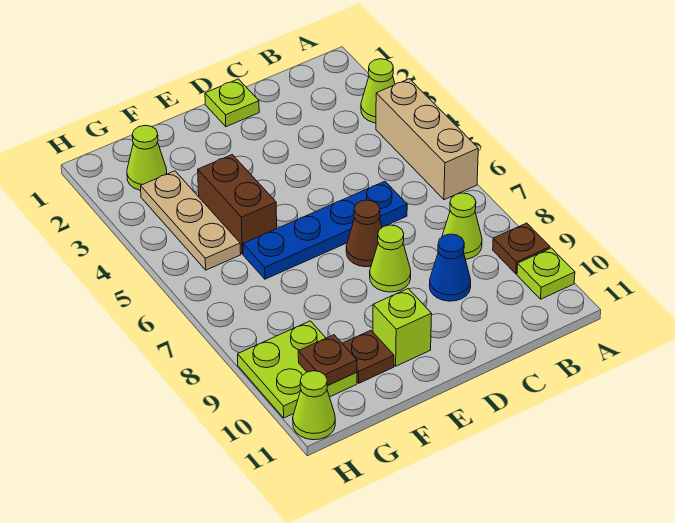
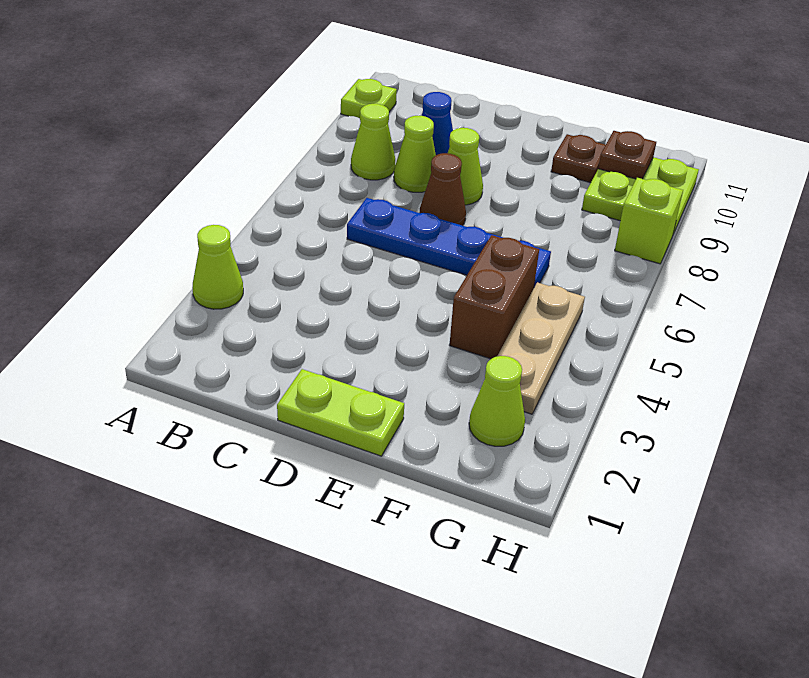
tan brick A4:A6 level 1 -> none
brown plate A9 level 1 -> none
lime plate D1 level 1 -> lime plate D1:E1 level 1
lime brick E10 level 1 -> lime brick H8 level 1
lime cone H11 level 1 -> lime cone C8 level 1

